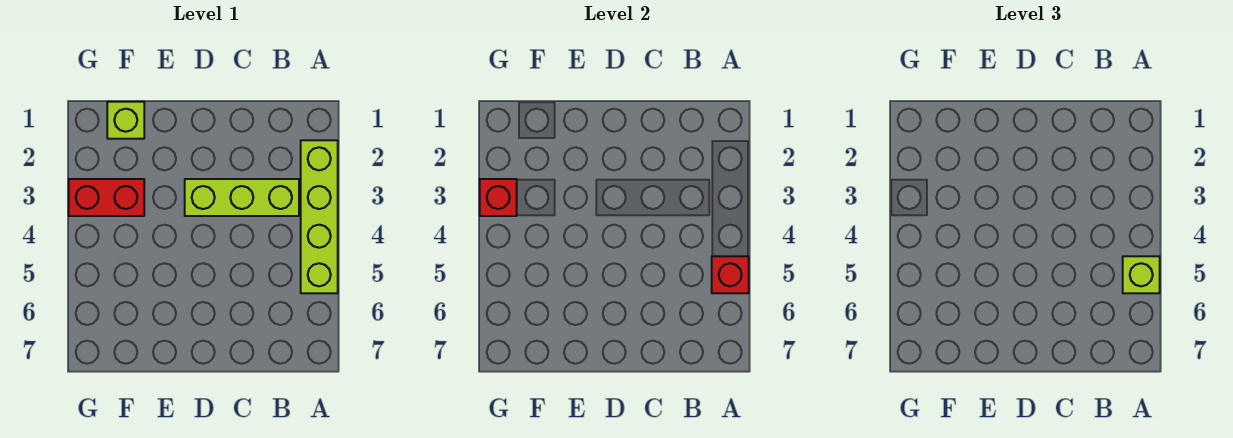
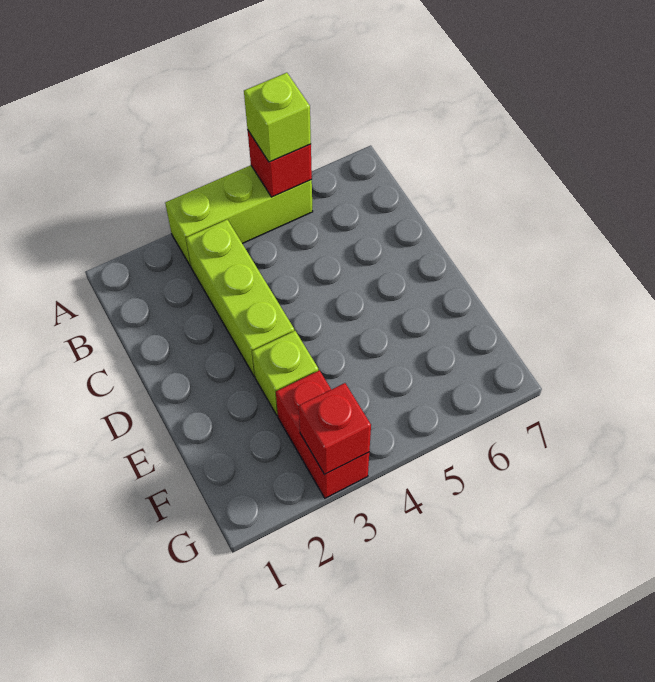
lime brick A2:A5 level 1 -> lime brick A3:A5 level 1
lime brick F1 level 1 -> lime brick E3 level 1

